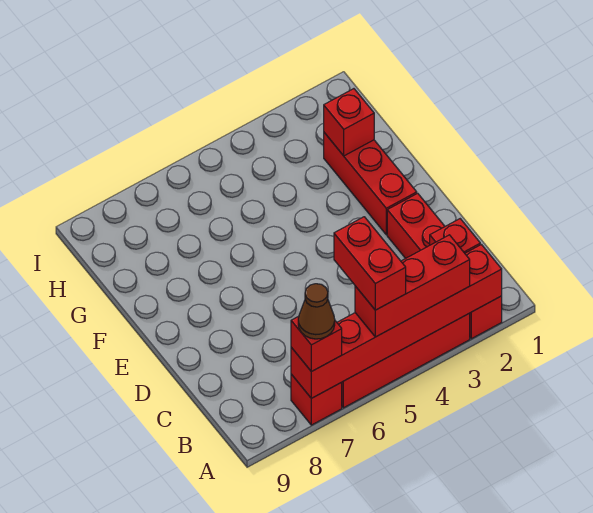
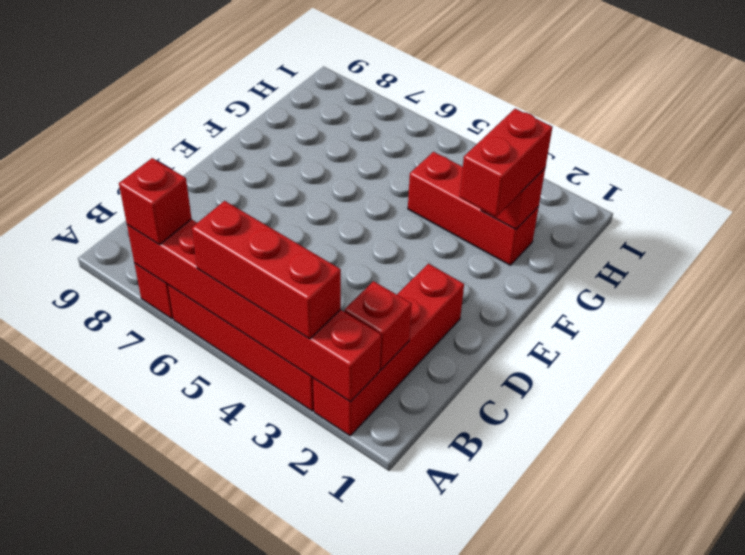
red brick A5:B5 level 4 -> red brick F2:G2 level 3
brown cone A7 level 4 -> none
red brick E2:G2 level 1 -> red brick G2:G4 level 1

